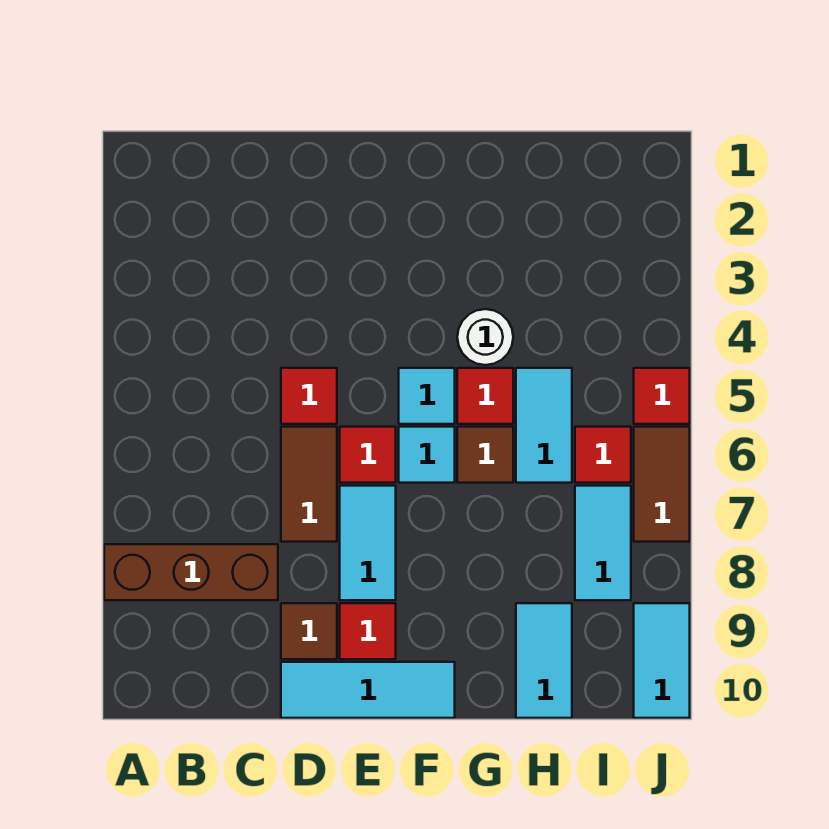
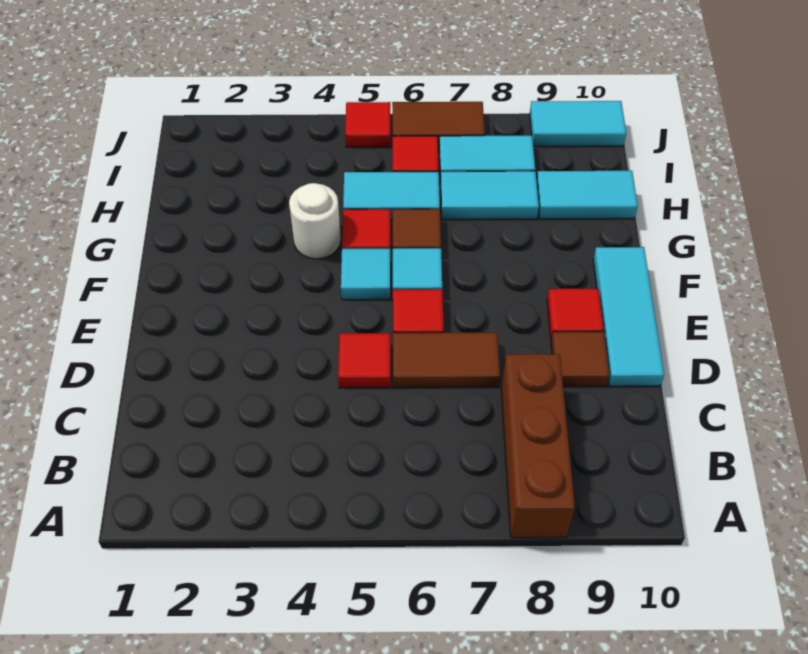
cyan tile E7:E8 level 1 -> cyan tile H7:H8 level 1

